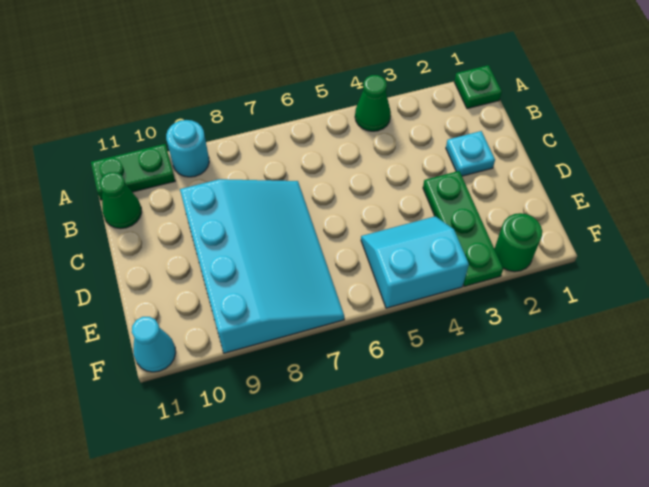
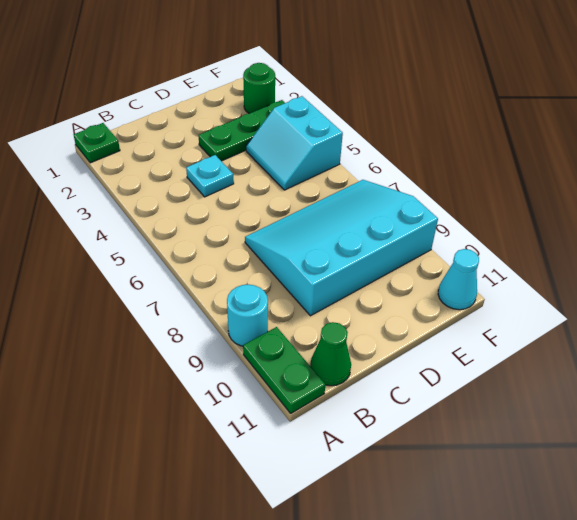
green cone A4 level 1 -> none
cyan plate C2 level 1 -> cyan plate C4 level 1

